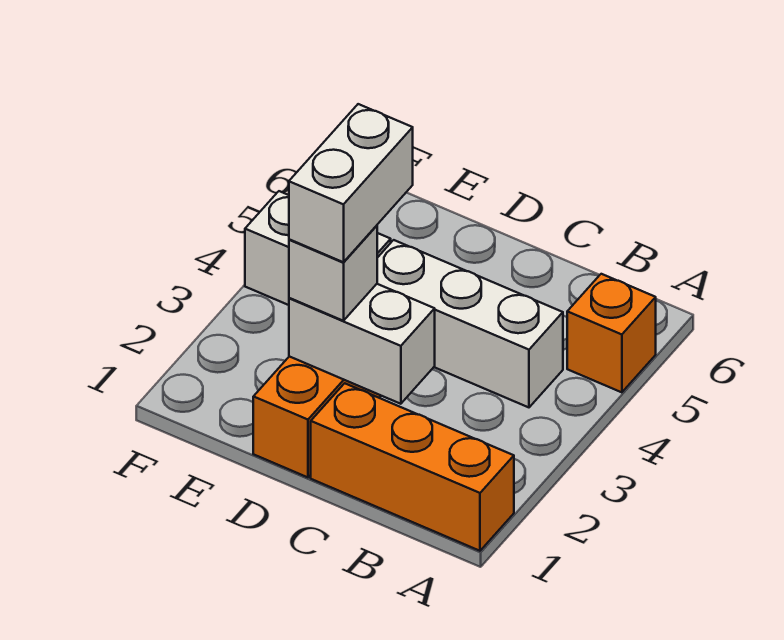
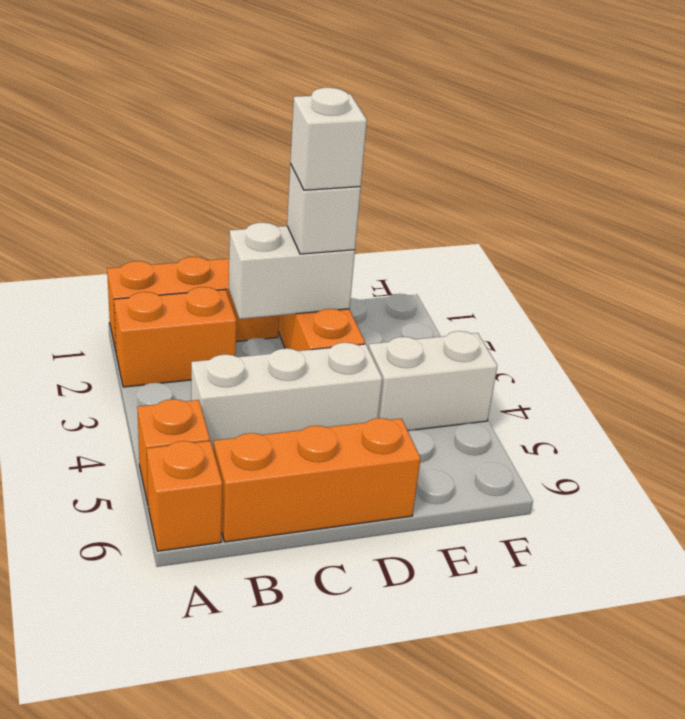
none -> orange brick A2:B2 level 1
none -> orange brick A6 level 1
none -> orange brick B6:D6 level 1
white brick D2:D3 level 4 -> white brick D2 level 4

